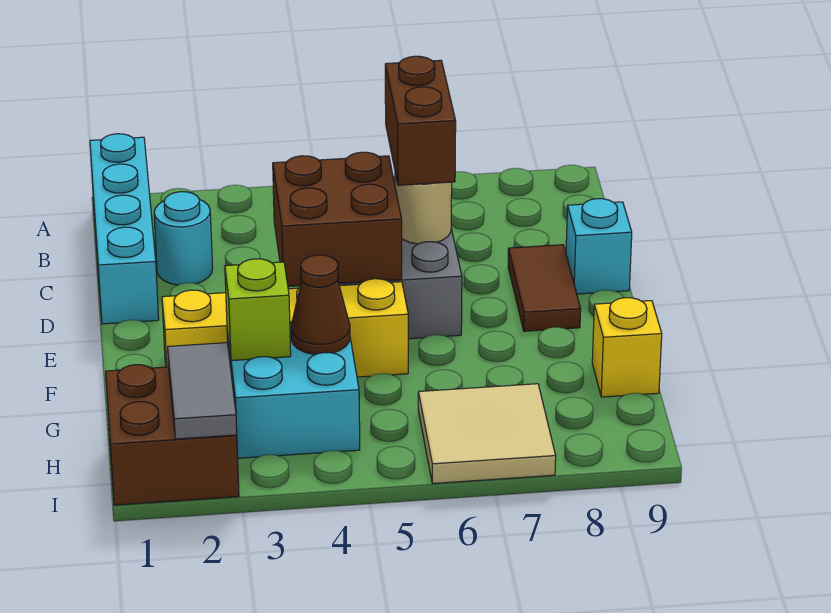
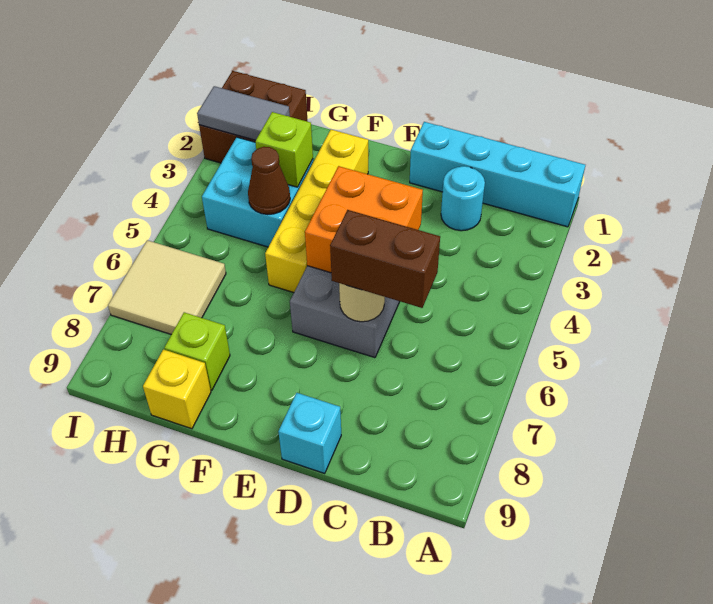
brown brick D4:E5 level 2 -> orange brick D4:E5 level 2
brown tile D8:E8 level 1 -> none
none -> lime brick G8 level 1

